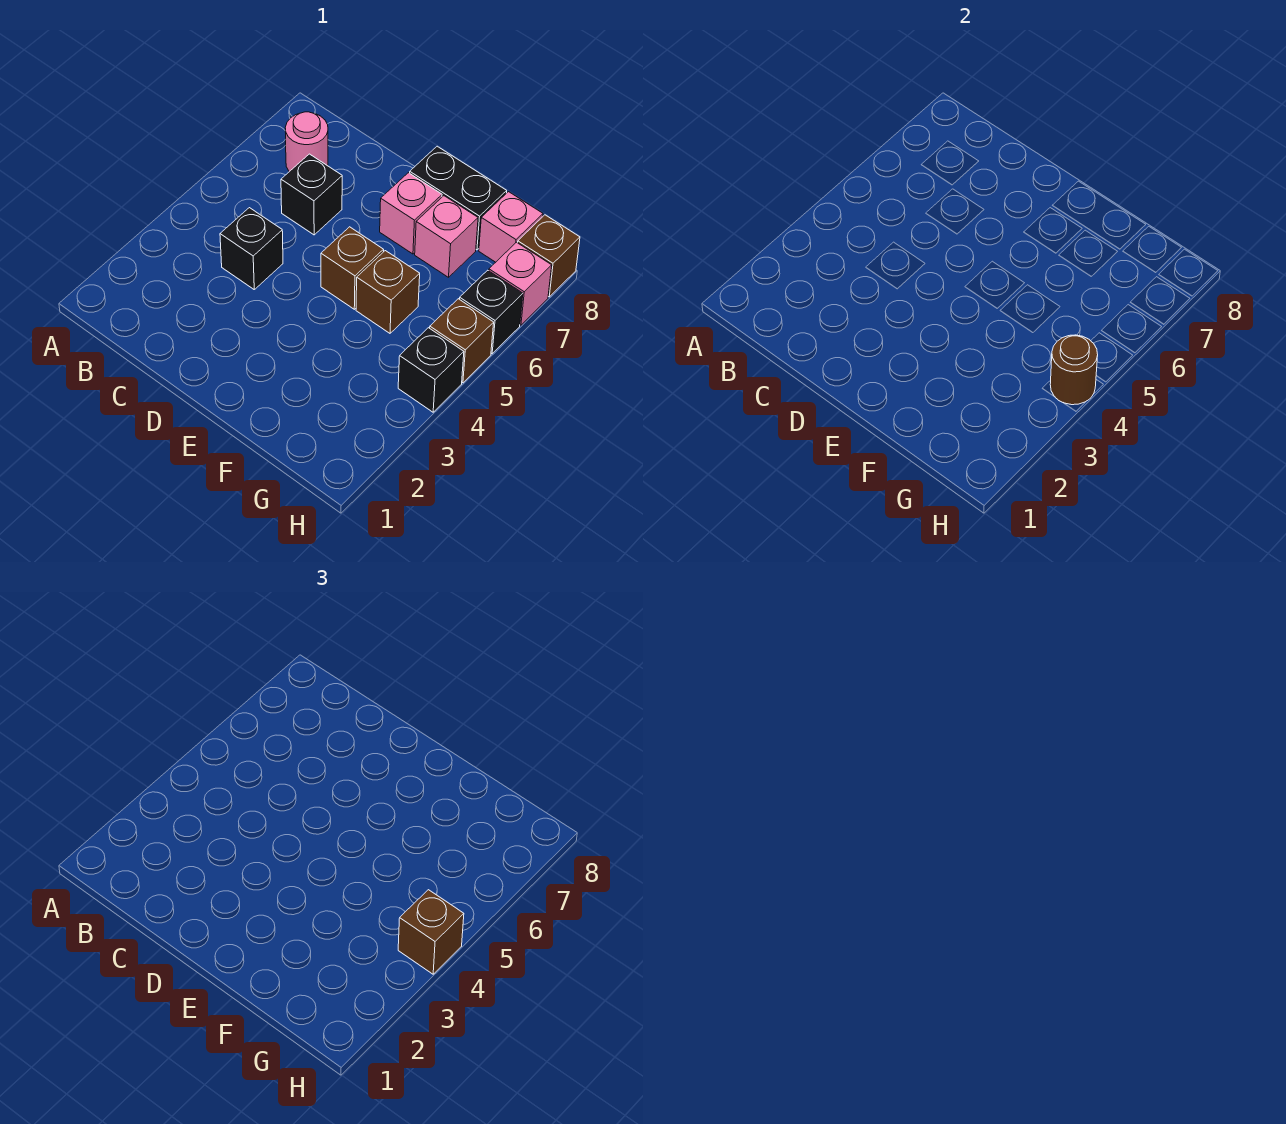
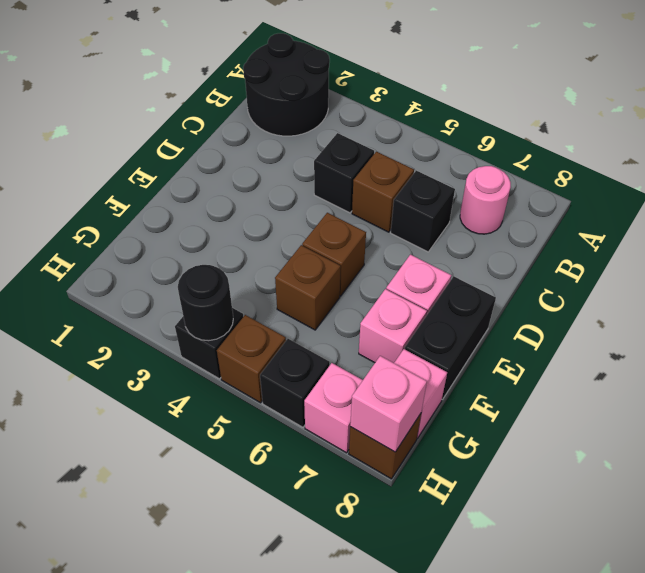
none -> black round brick A1:B2 level 1
brown round brick H4 level 2 -> black round brick H4 level 2
brown brick H4 level 3 -> brown brick C5 level 1
none -> pink brick H8 level 2

